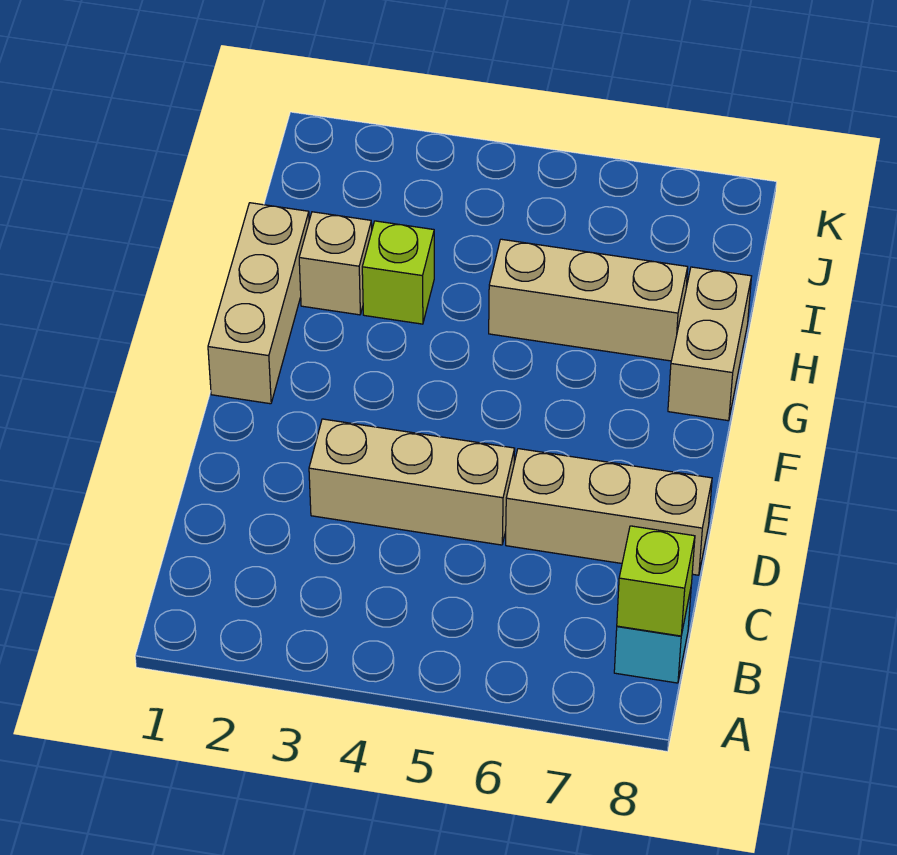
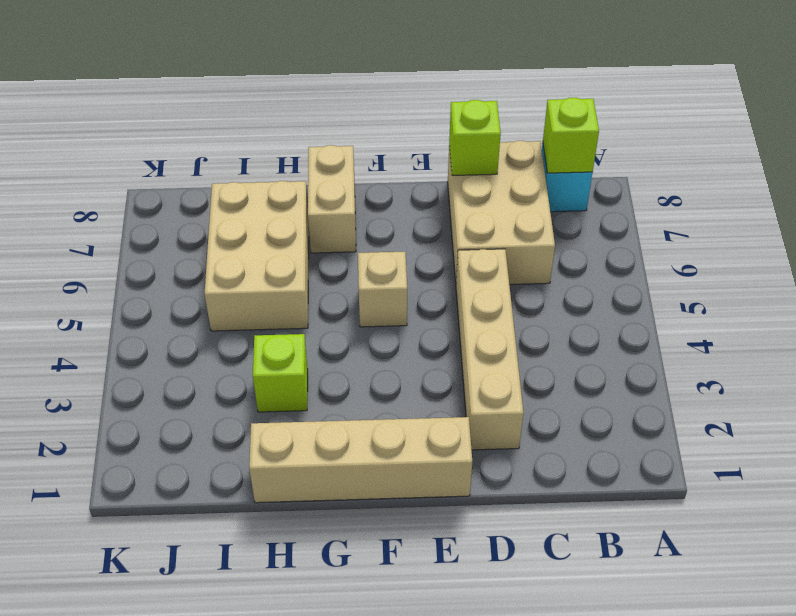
tan brick D3:D5 level 1 -> tan brick D2:D5 level 1
tan brick D6:D8 level 1 -> tan brick C6:D8 level 1
none -> lime brick D8 level 2
tan brick F1:H1 level 1 -> tan brick E1:H1 level 1
tan brick G8:H8 level 1 -> tan brick G7:G8 level 1
tan brick H2 level 1 -> tan brick F5 level 1
tan brick H5:H7 level 1 -> tan brick H5:I7 level 1

